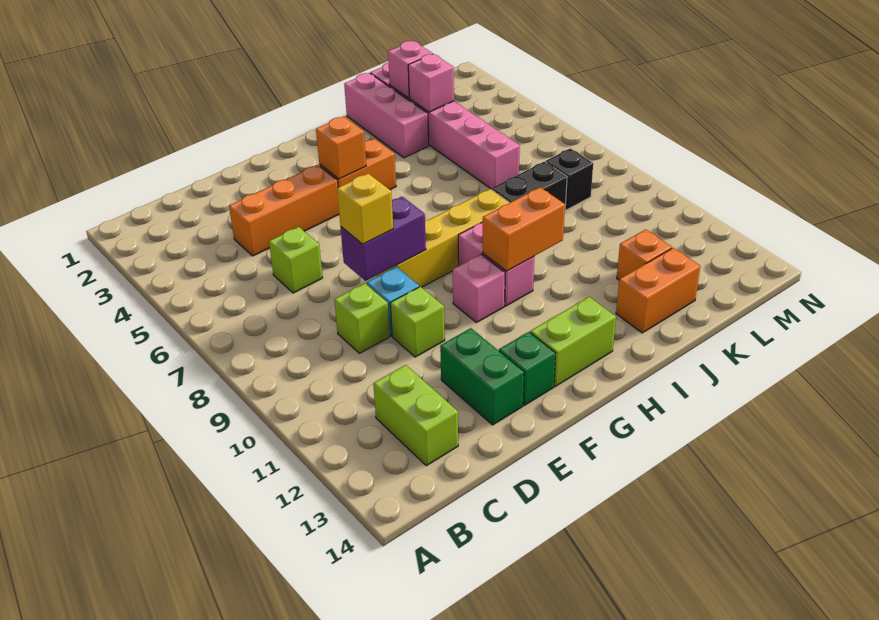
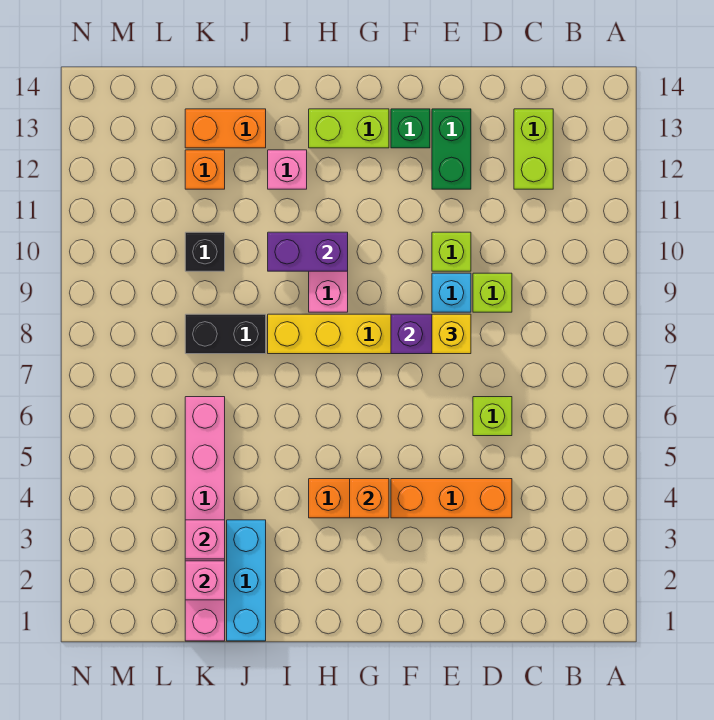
pink brick G10 level 1 -> pink brick I12 level 1
orange brick H10:I10 level 2 -> purple brick H10:I10 level 2
pink brick J1:J3 level 1 -> cyan brick J1:J3 level 1
black brick L8 level 1 -> black brick K10 level 1

